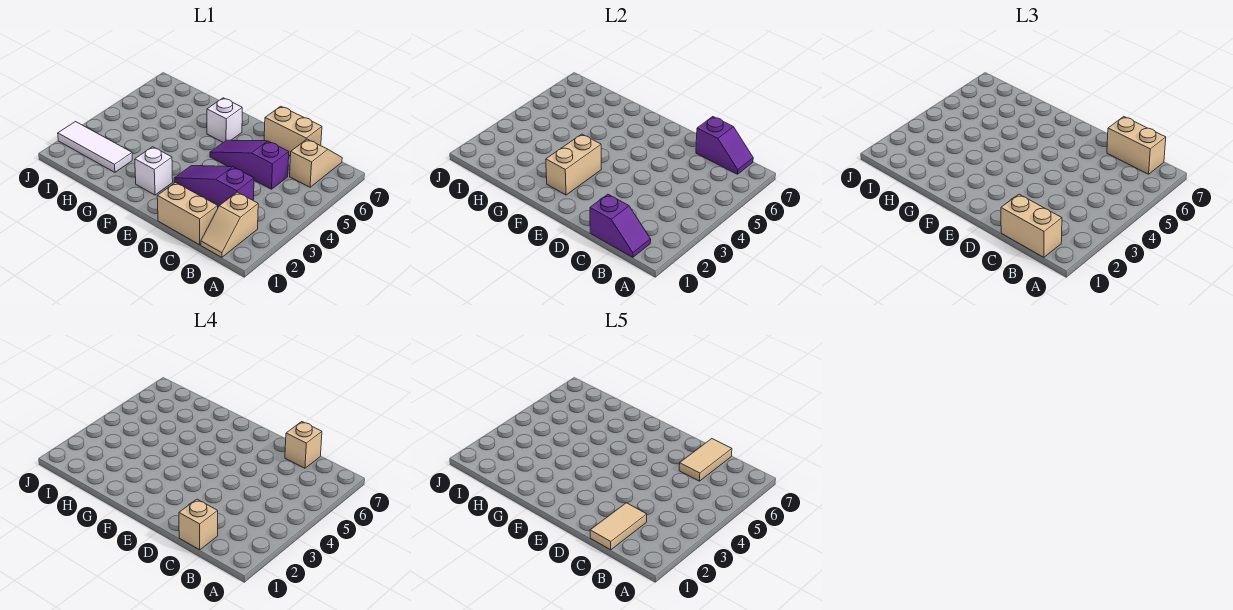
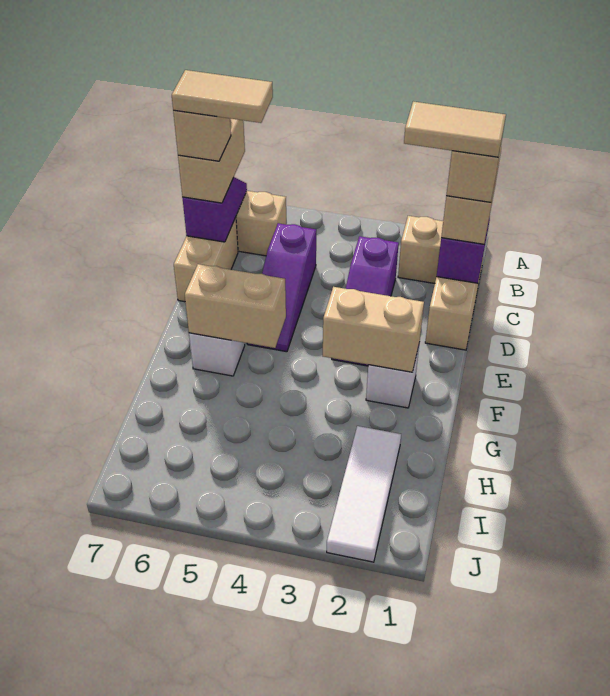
none -> tan brick F5:F6 level 2

